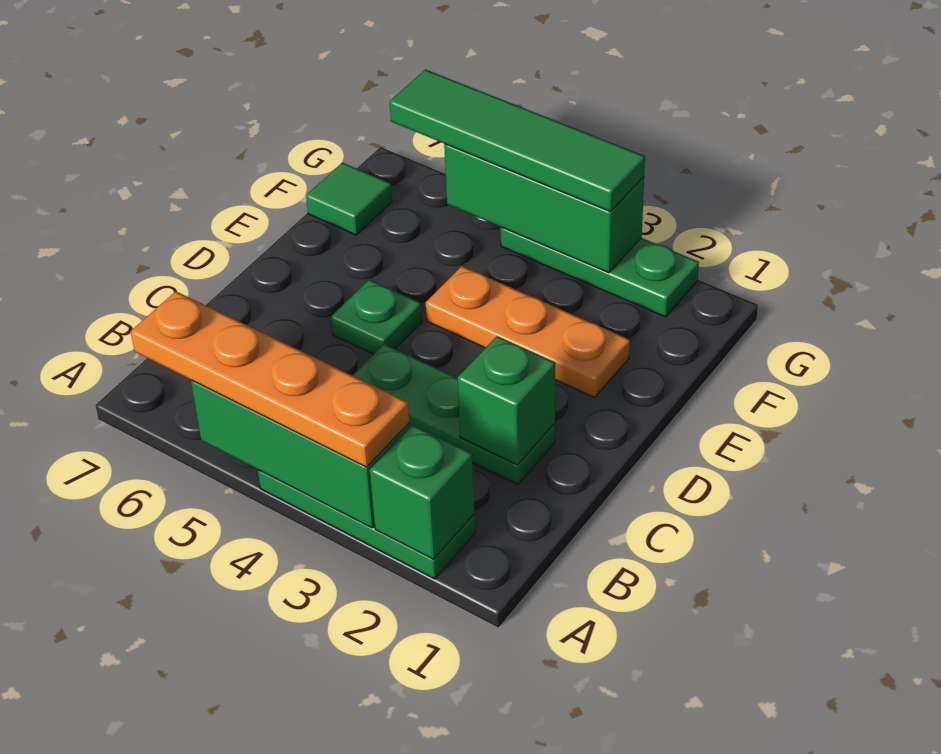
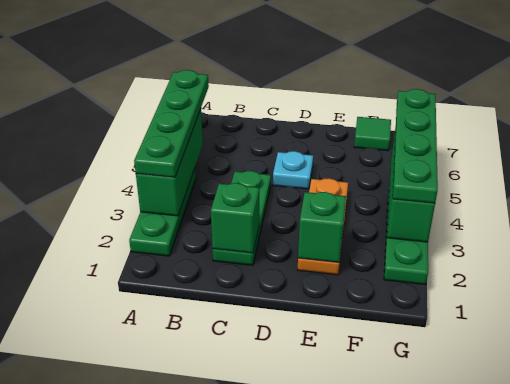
green brick A2 level 2 -> green brick E2 level 2
orange plate A3:A6 level 3 -> green plate A3:A6 level 3
green plate D5 level 1 -> cyan plate D5 level 1
green tile G3:G6 level 3 -> green plate G3:G6 level 3

